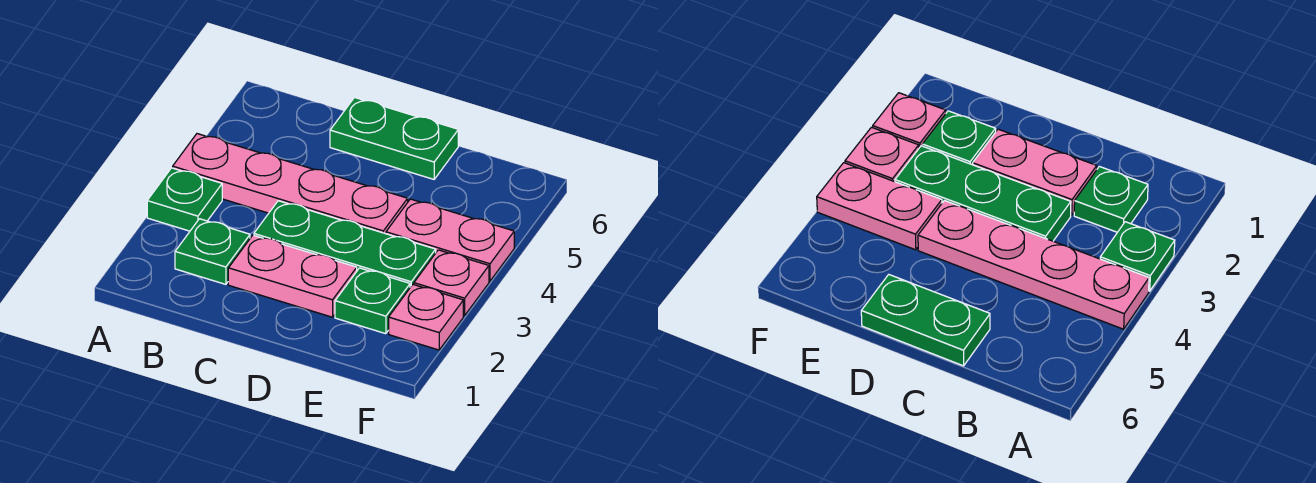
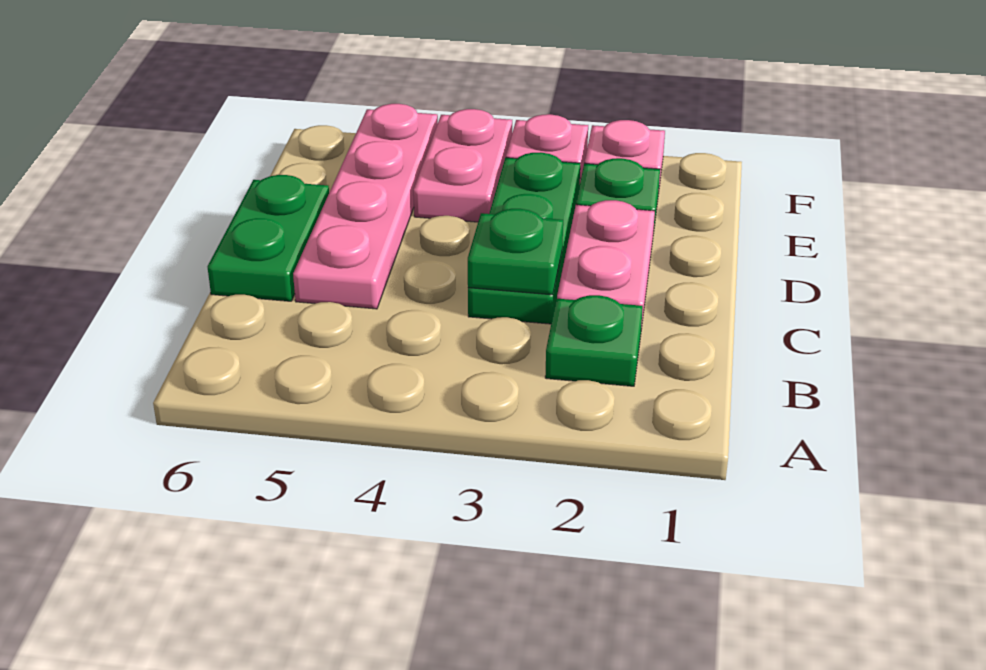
green plate A3 level 1 -> green plate C3 level 2
pink plate A4:D4 level 1 -> pink plate C5:F5 level 1

